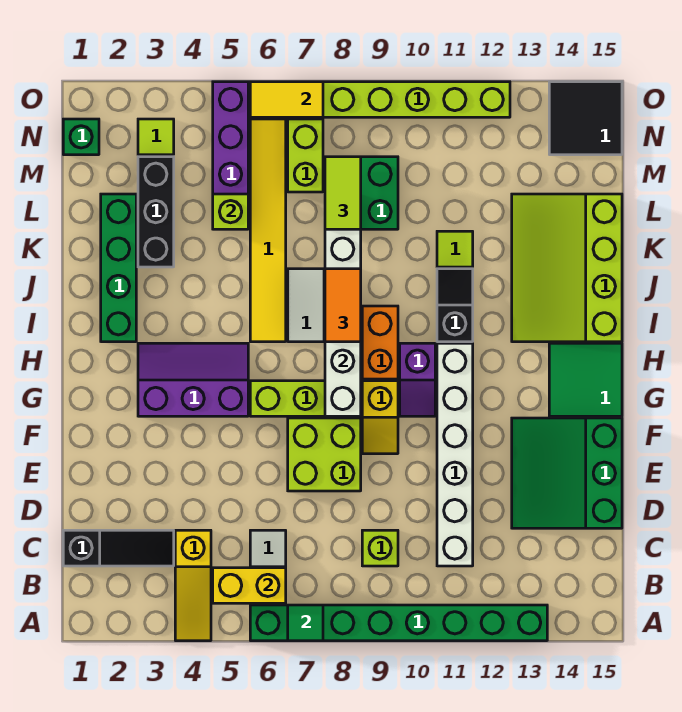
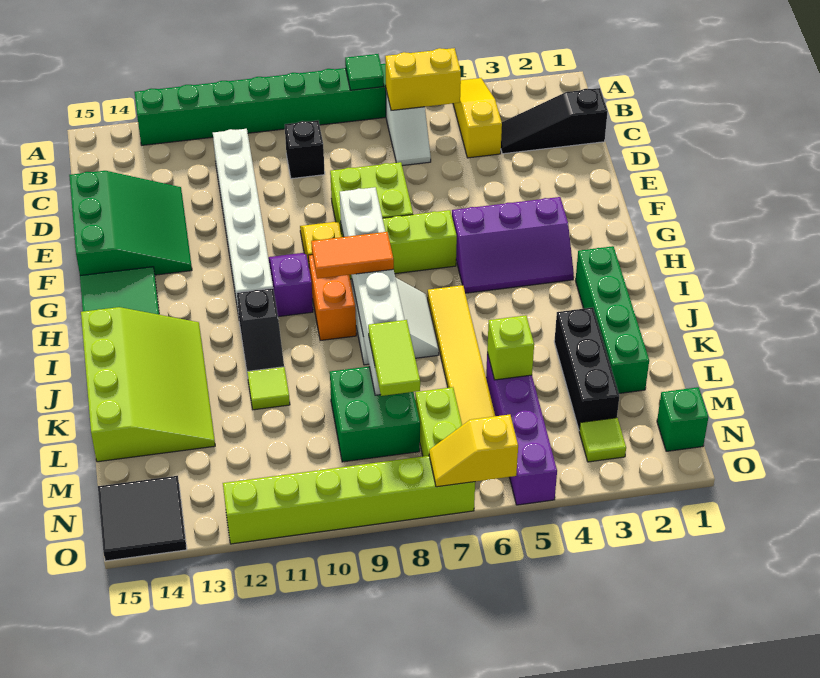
lime brick C9 level 1 -> black brick C9 level 1
orange tile I8:J8 level 3 -> orange tile I8:I9 level 3
yellow tile O6:O7 level 2 -> yellow slope O6:O7 level 2 top 6

